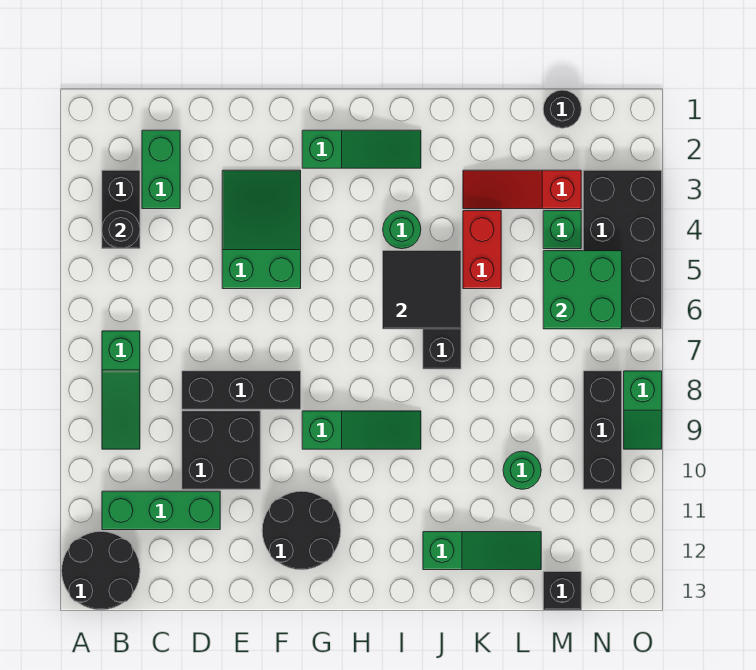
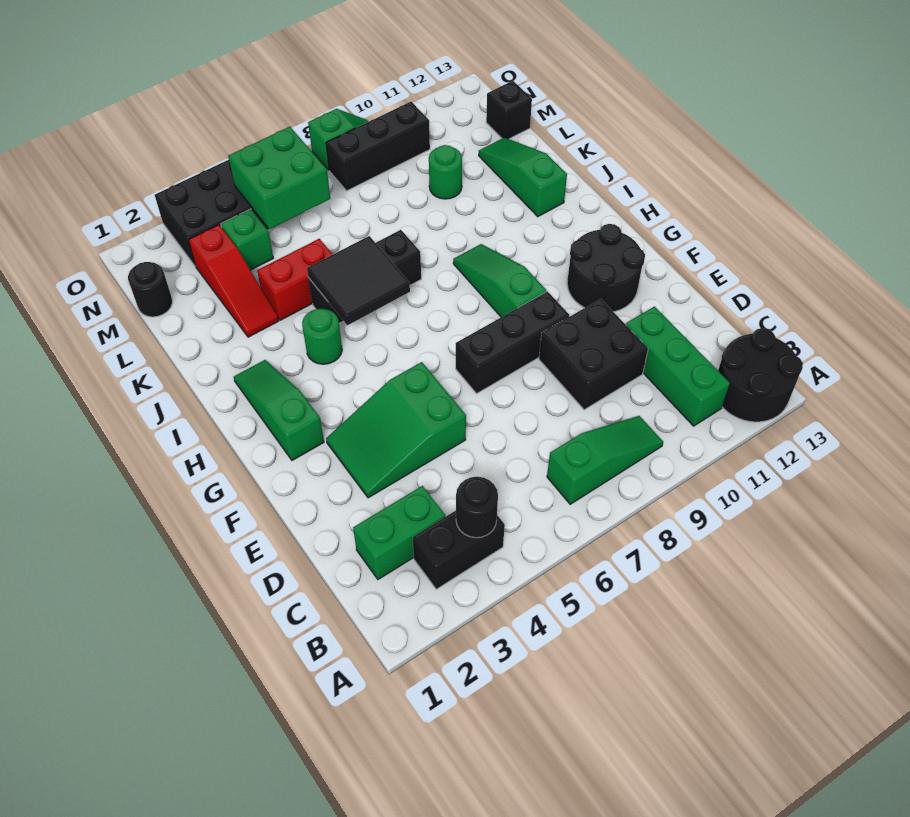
black brick D8:F8 level 1 -> black brick F7:F9 level 1

